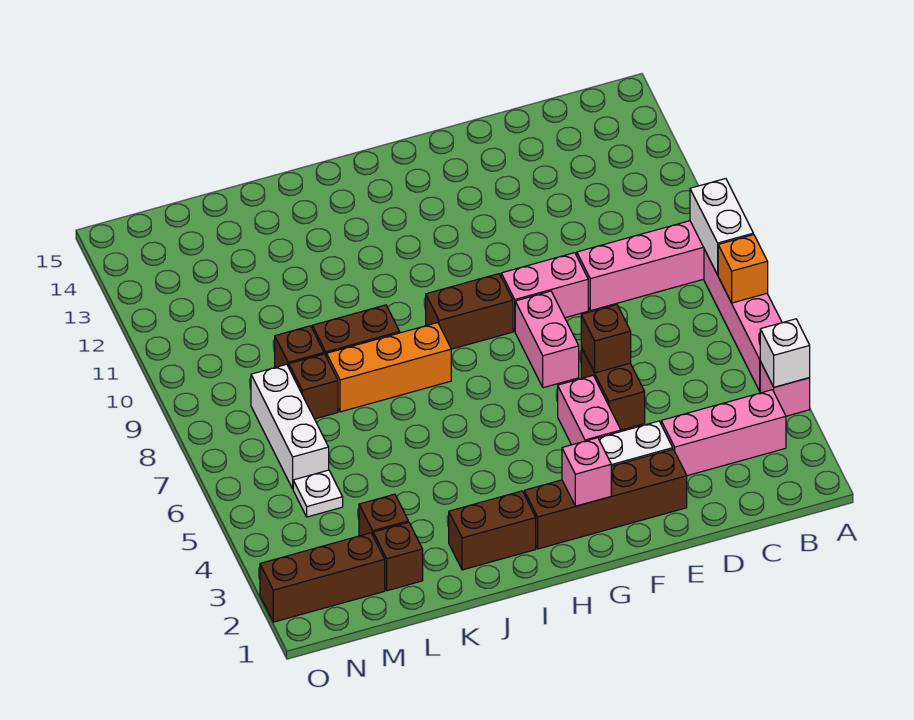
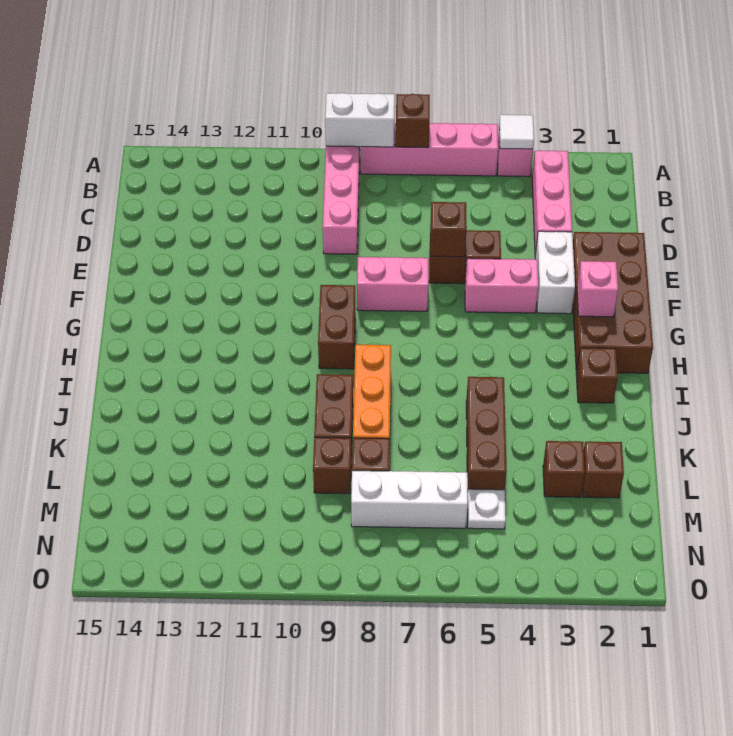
white brick A4 level 2 -> white tile A4 level 2
orange brick A7 level 2 -> brown brick A7 level 2
brown brick E2:H2 level 1 -> brown brick E1:H2 level 1
pink brick E9:F9 level 1 -> none
brown brick I2:J2 level 1 -> brown brick I2 level 1
brown brick M2:O2 level 1 -> brown brick J5:L5 level 1

